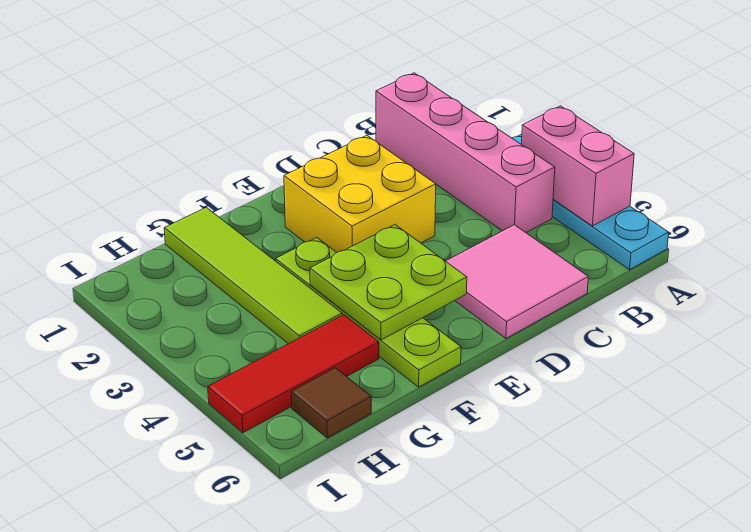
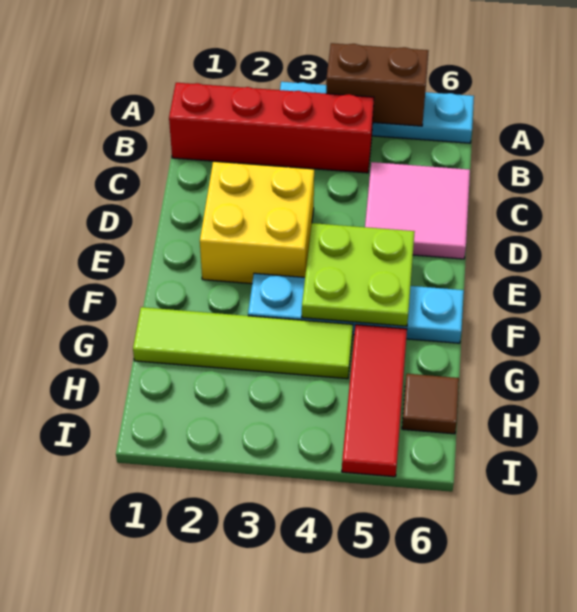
pink brick A4:A5 level 2 -> brown brick A4:A5 level 2
pink brick B1:B4 level 1 -> red brick B1:B4 level 1
lime plate F3:F6 level 1 -> cyan plate F3:F6 level 1

